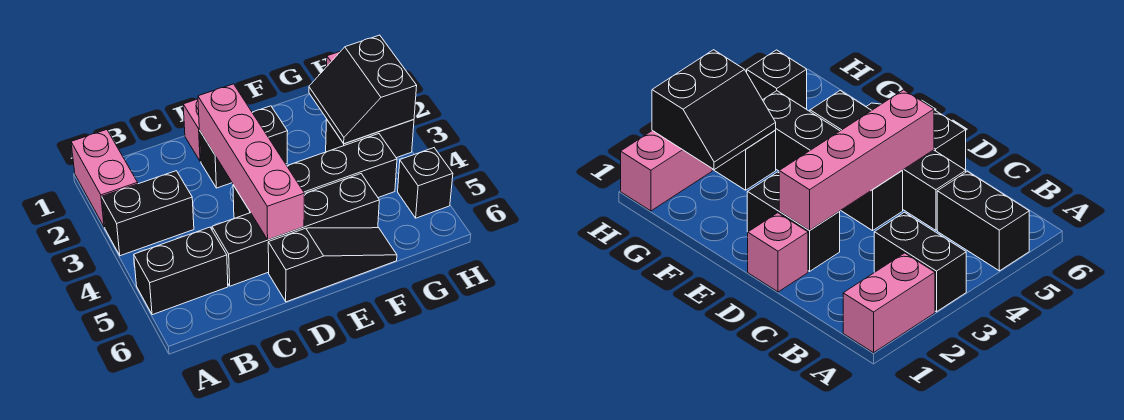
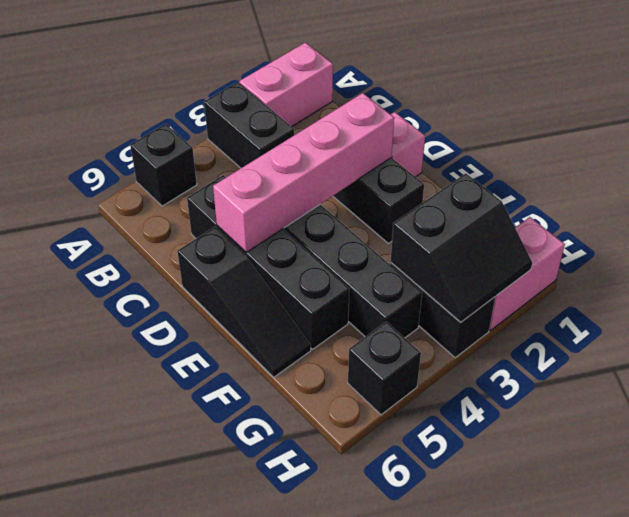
black brick A5:B5 level 1 -> black brick A5 level 1
black slope G2:H3 level 2 top H -> black slope G2:H3 level 2 top G

